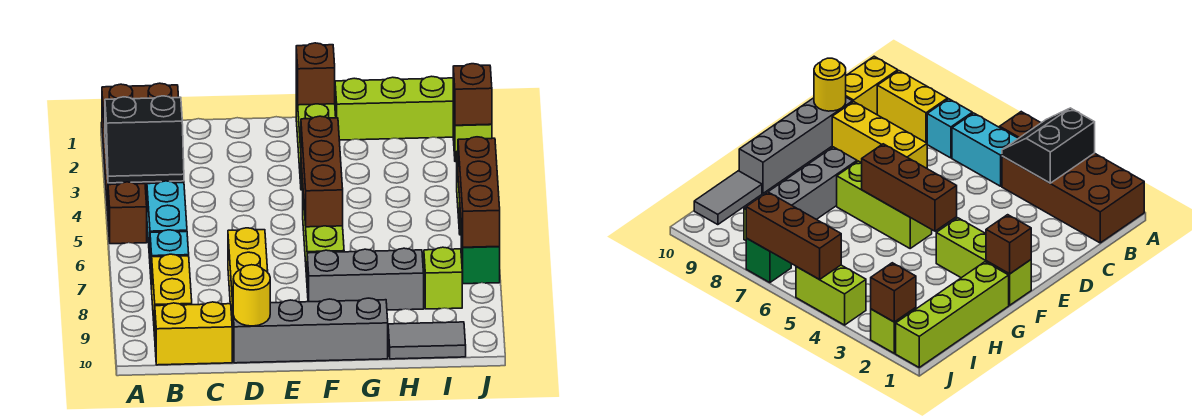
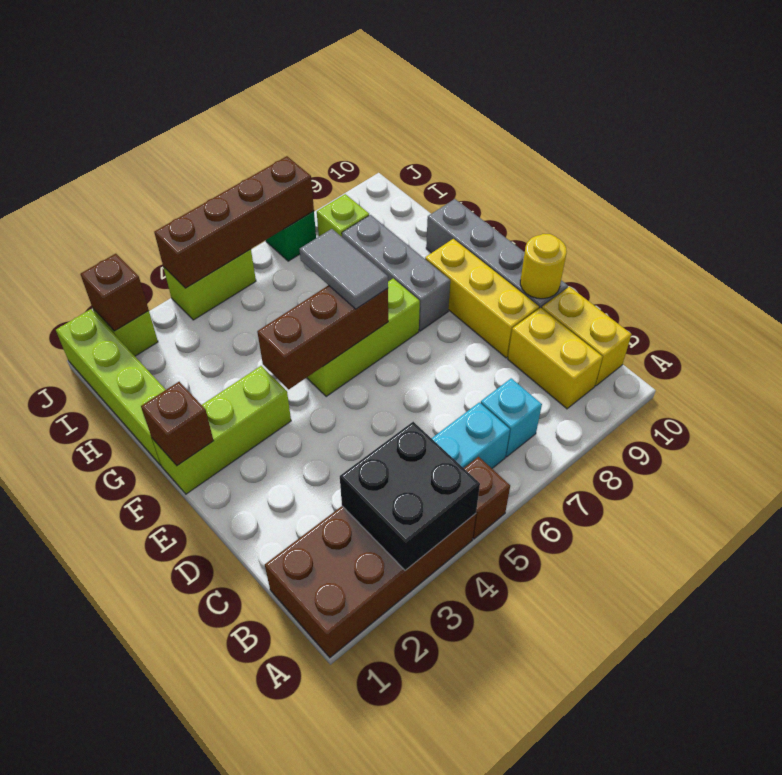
black slope A3:B4 level 2 top 3 -> black brick A3:B4 level 2
yellow brick B8:B9 level 1 -> yellow brick B9:C9 level 1
yellow brick D7:D9 level 1 -> yellow brick D9:F9 level 1
grey tile H10:I10 level 1 -> grey tile F6:G6 level 3
brown brick J5:J7 level 2 -> brown brick J4:J7 level 2

